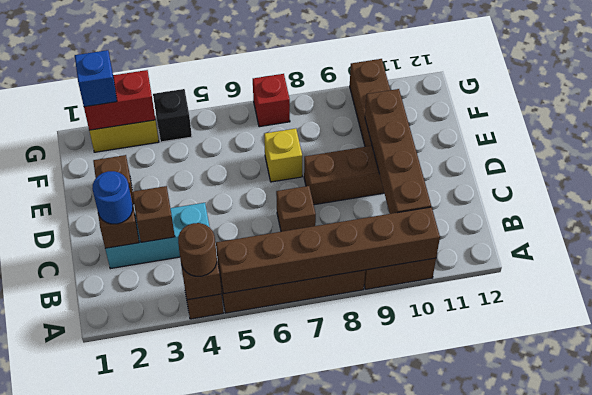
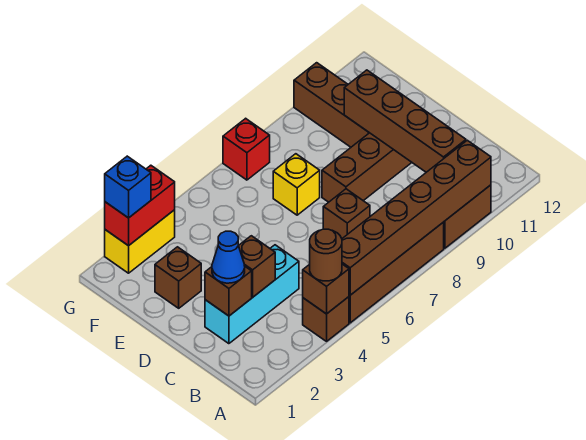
blue round brick C2 level 3 -> blue cone C2 level 3
black brick G4 level 1 -> none

